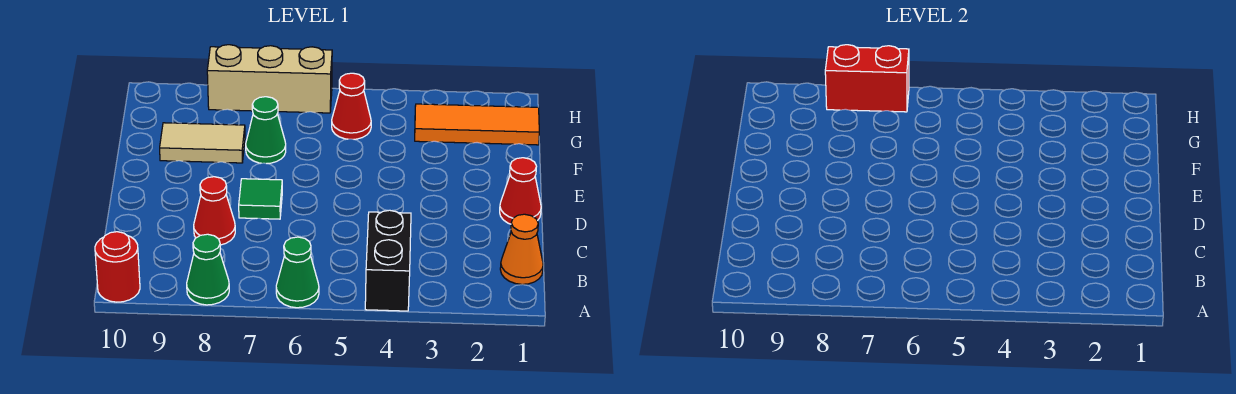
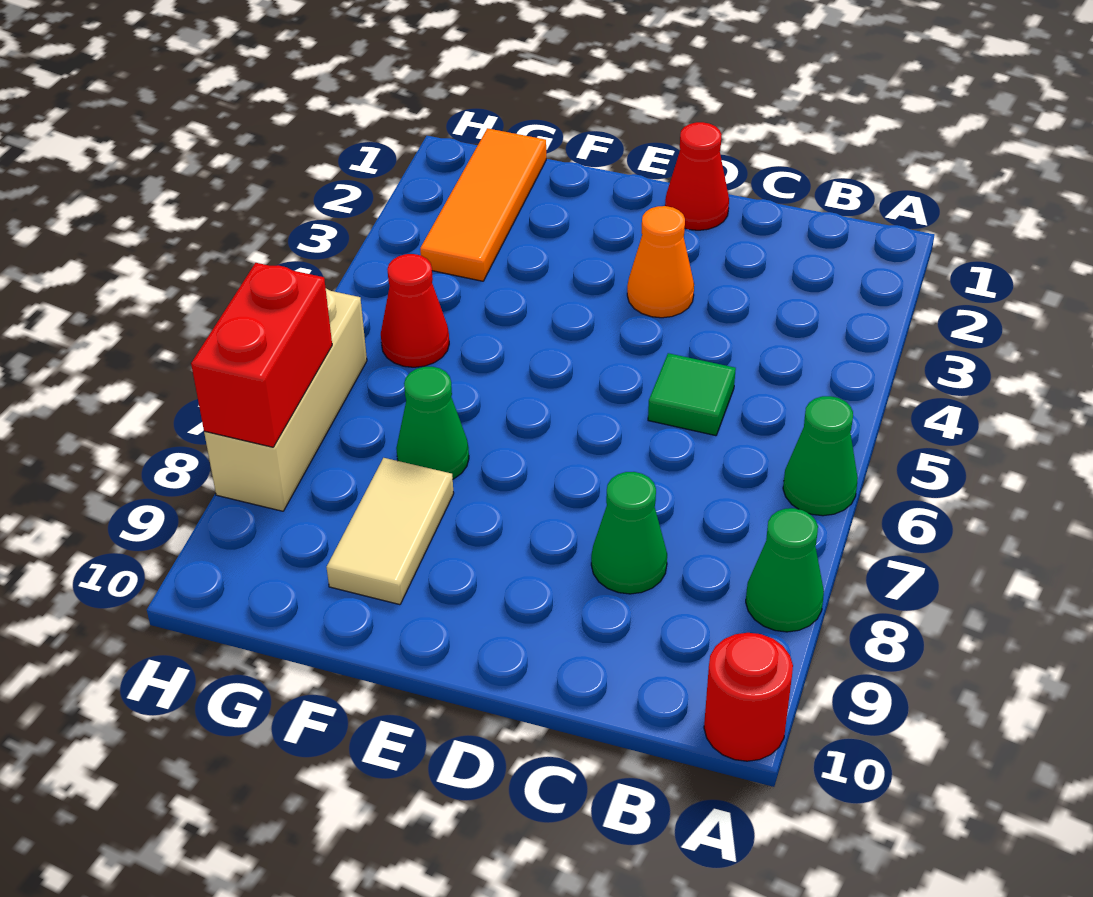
black brick A4:B4 level 1 -> none
orange cone B1 level 1 -> orange cone D3 level 1
red cone C8 level 1 -> green cone C8 level 1
green tile D7 level 1 -> green tile C5 level 1

